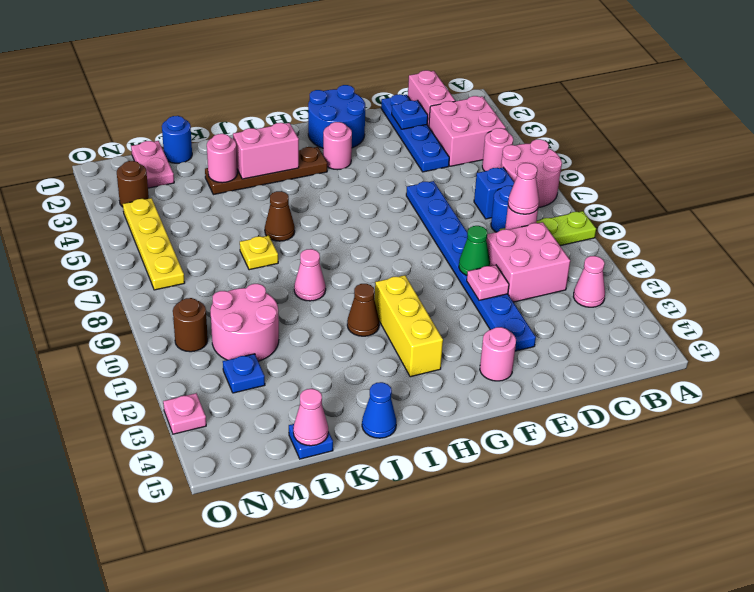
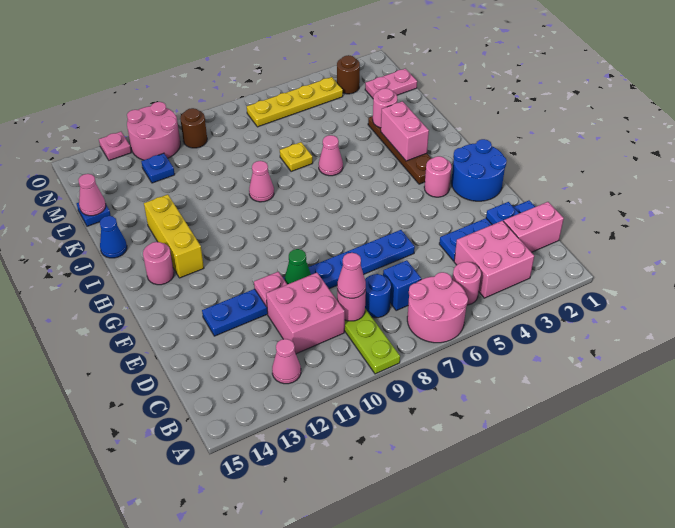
pink round brick F14 level 1 -> pink round brick H14 level 1
yellow brick H11:H13 level 1 -> yellow brick H13:J13 level 1
brown cone I11 level 1 -> none
brown cone J6 level 1 -> pink cone J6 level 1
blue round brick L1 level 1 -> none
pink round brick L10:M11 level 1 -> pink round brick N11:O12 level 1

